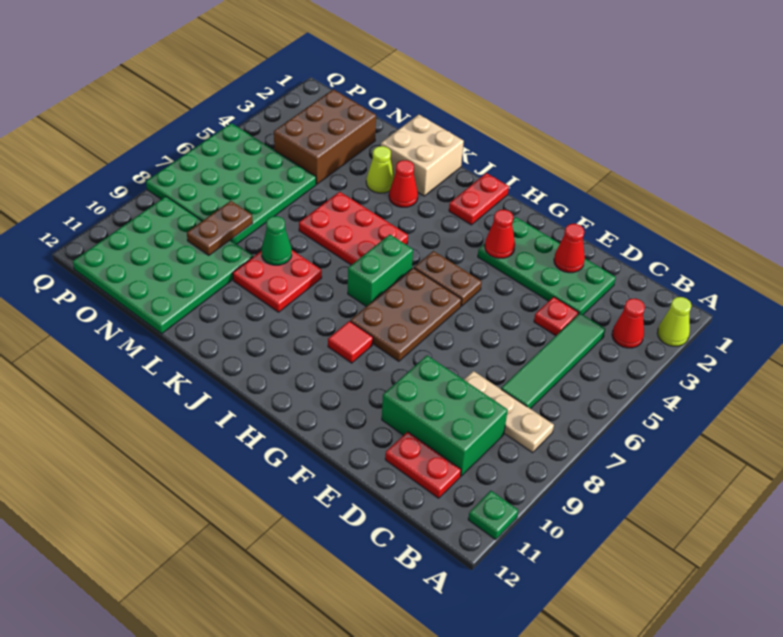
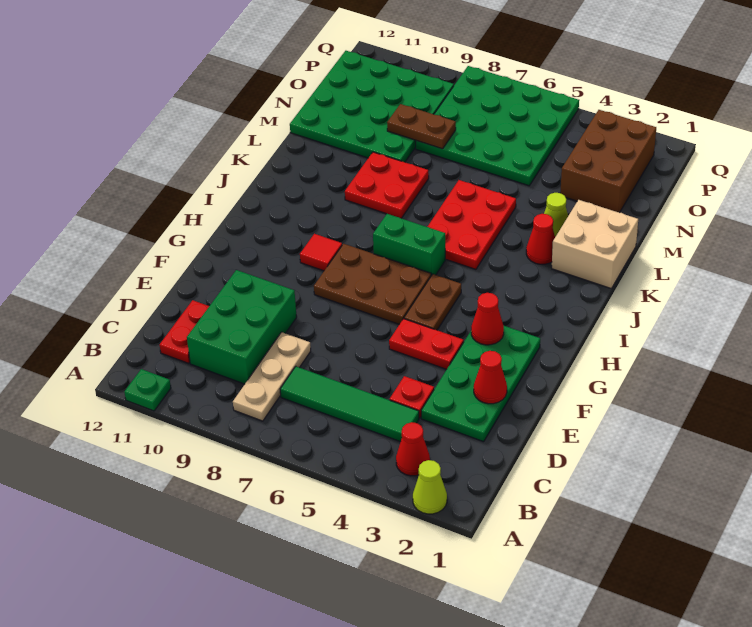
red plate I1:I2 level 1 -> red plate F4:F5 level 1
green cone L8 level 2 -> none
brown brick N2:O4 level 1 -> brown brick N2:P3 level 1

